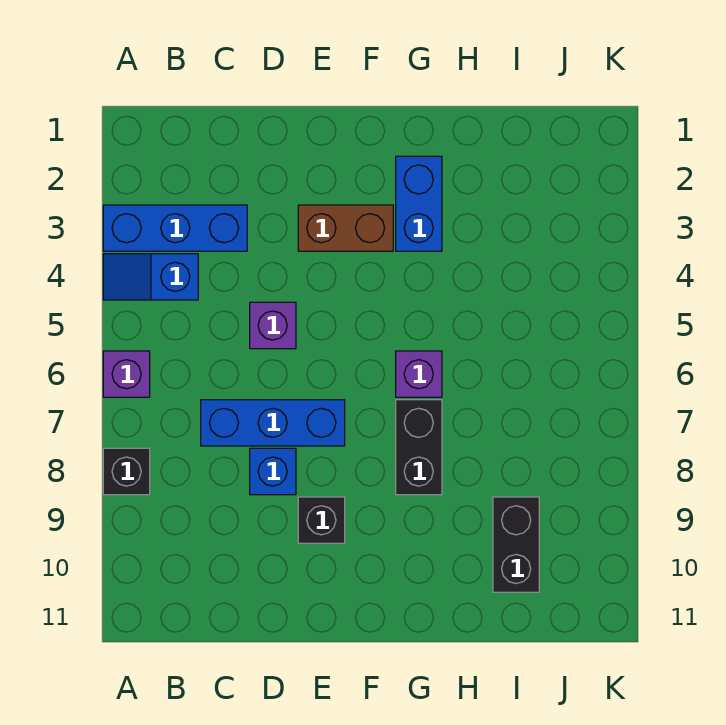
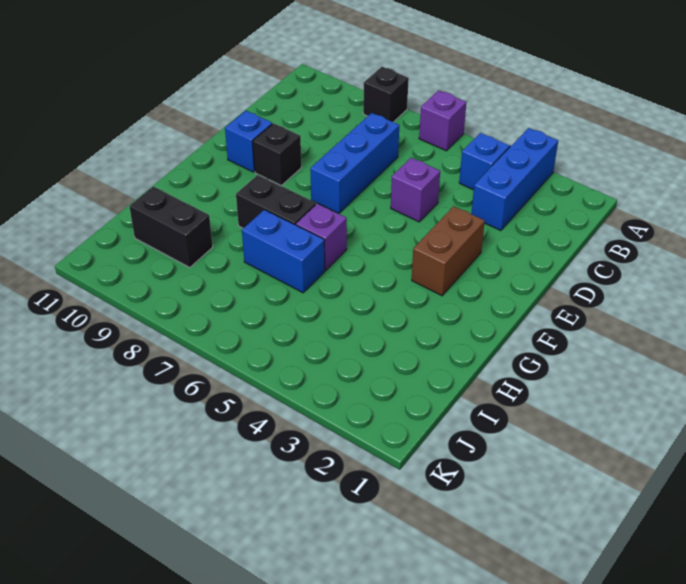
blue brick D8 level 1 -> blue brick E10 level 1
blue brick G2:G3 level 1 -> blue brick H6:H7 level 1

